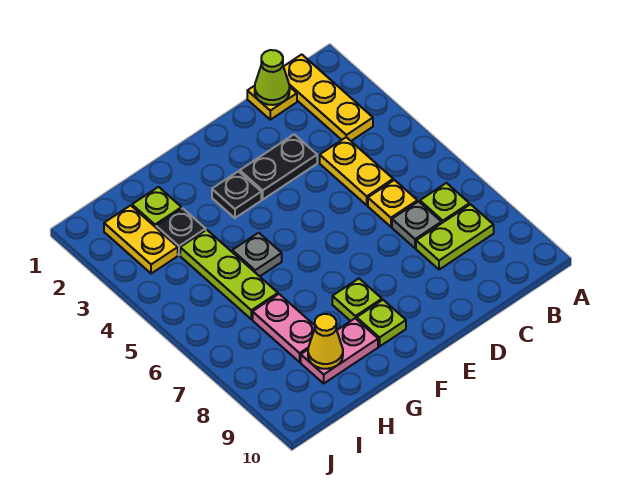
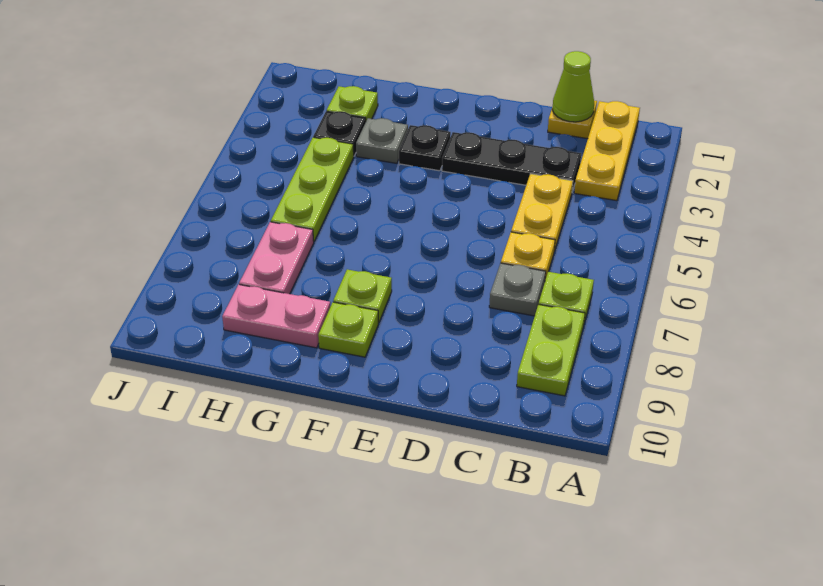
lime plate B8:C8 level 1 -> lime plate B8:B9 level 1
black plate D3:E3 level 1 -> black plate C3:E3 level 1
grey plate G5 level 1 -> grey plate G3 level 1
yellow cone H9 level 2 -> none
yellow plate I2:I3 level 1 -> none

